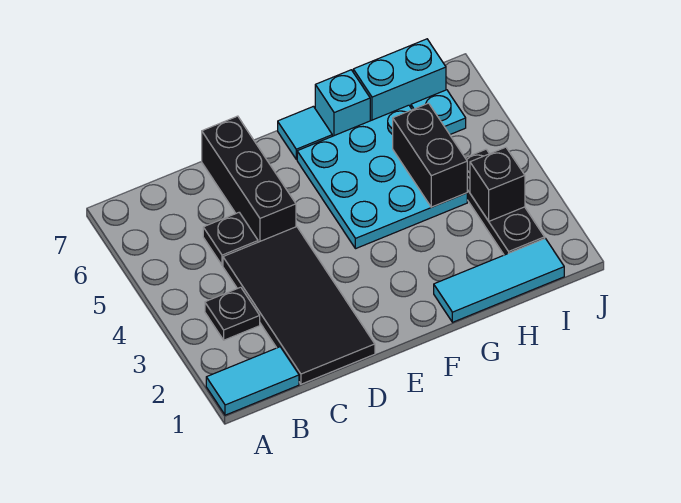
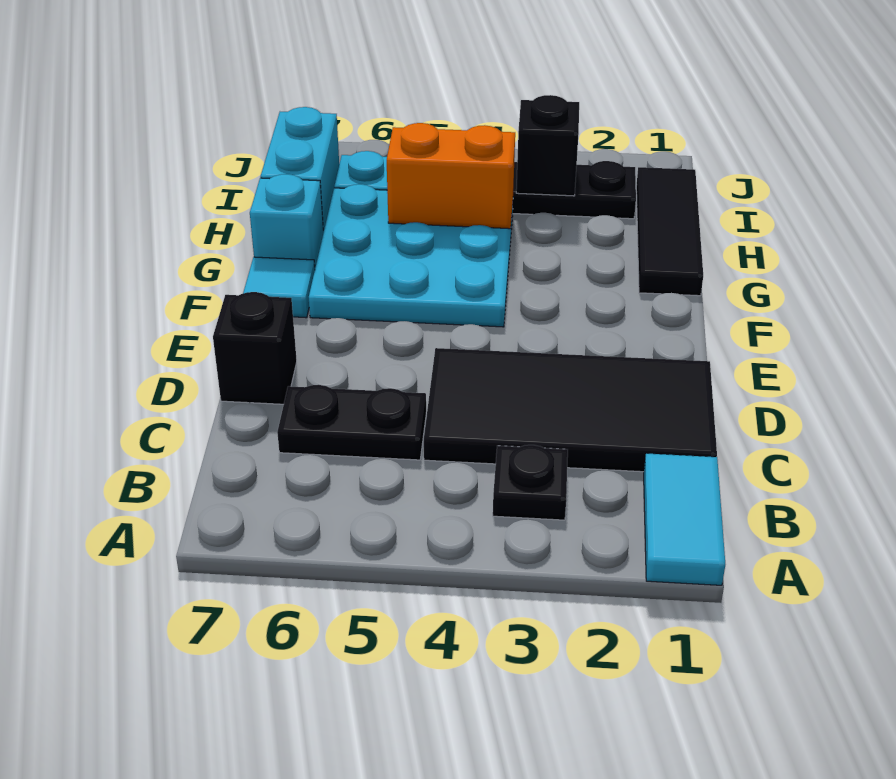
black plate C5 level 1 -> black plate C5:C6 level 1
black brick D5:D7 level 1 -> black brick D7 level 1
cyan tile G1:I1 level 1 -> black tile G1:I1 level 1
black brick H4:H5 level 2 -> orange brick H4:H5 level 2

